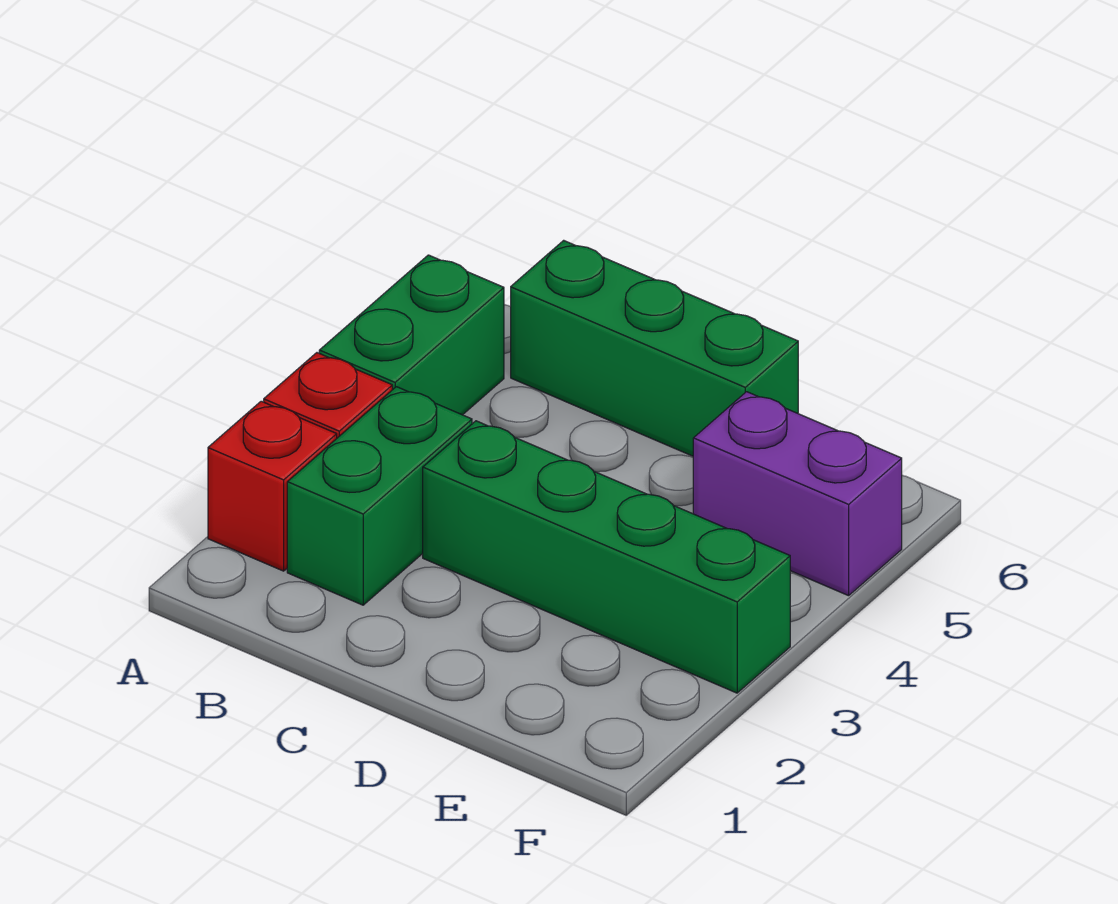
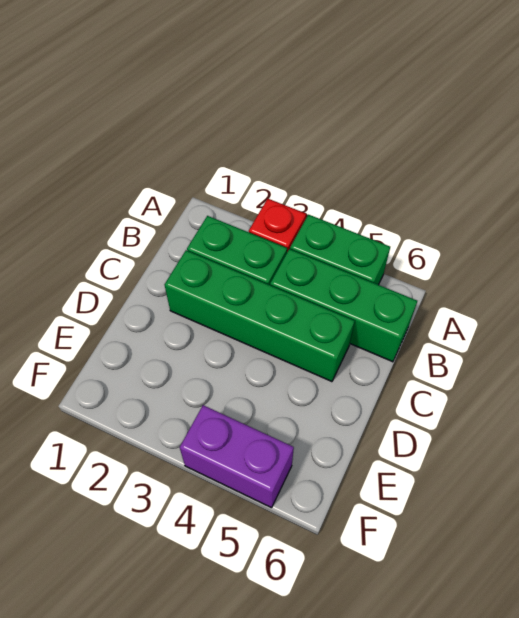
red brick A2 level 1 -> none
green brick B6:D6 level 1 -> green brick B4:B6 level 1
green brick C3:F3 level 1 -> green brick C2:C5 level 1
purple brick E5:F5 level 1 -> purple brick F4:F5 level 1

